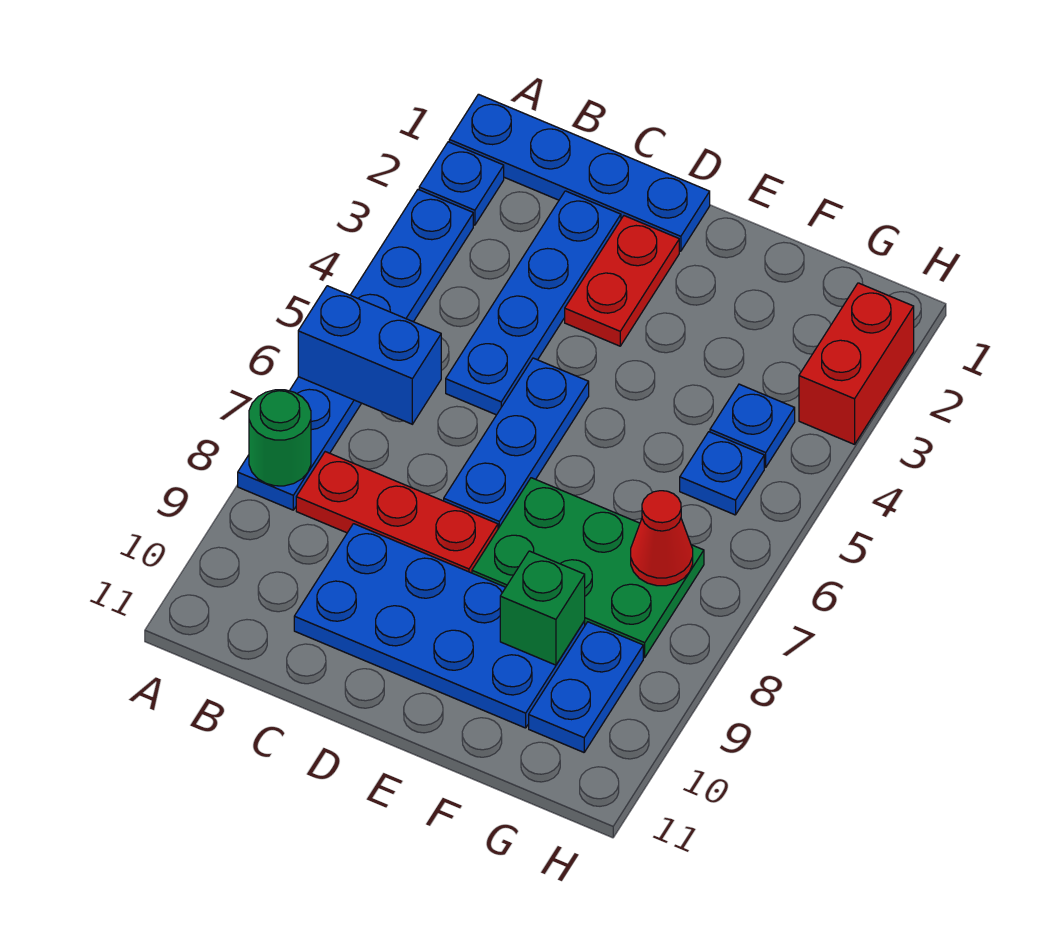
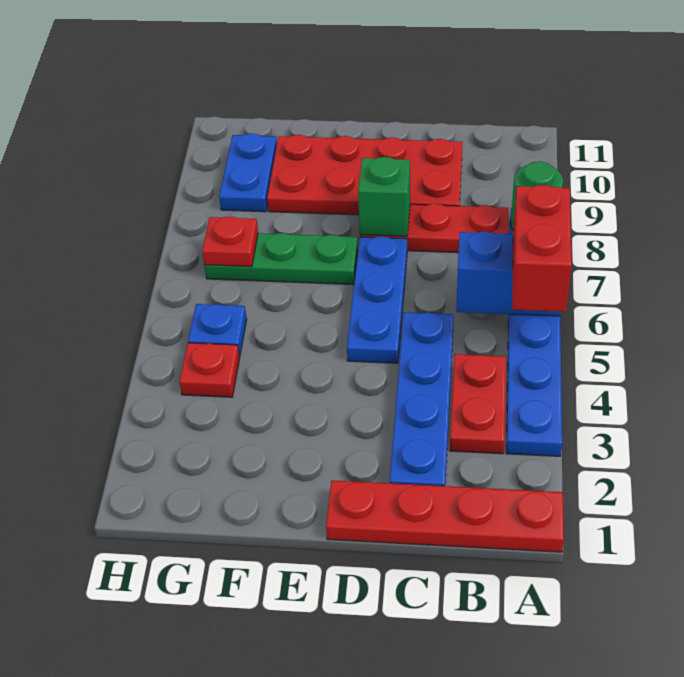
blue plate A1:D1 level 1 -> red plate A1:D1 level 1
blue plate A2 level 1 -> none
blue plate C9:F10 level 1 -> red plate C9:F10 level 1
red plate D2:D3 level 1 -> red plate B3:B4 level 1
green plate E7:G8 level 1 -> green plate E7:G7 level 1
green brick F9 level 2 -> green brick D8 level 2
blue plate G4 level 1 -> red plate G4 level 1
red cone G7 level 2 -> red plate G7 level 2
red brick H2:H3 level 1 -> red brick A5:A6 level 3

